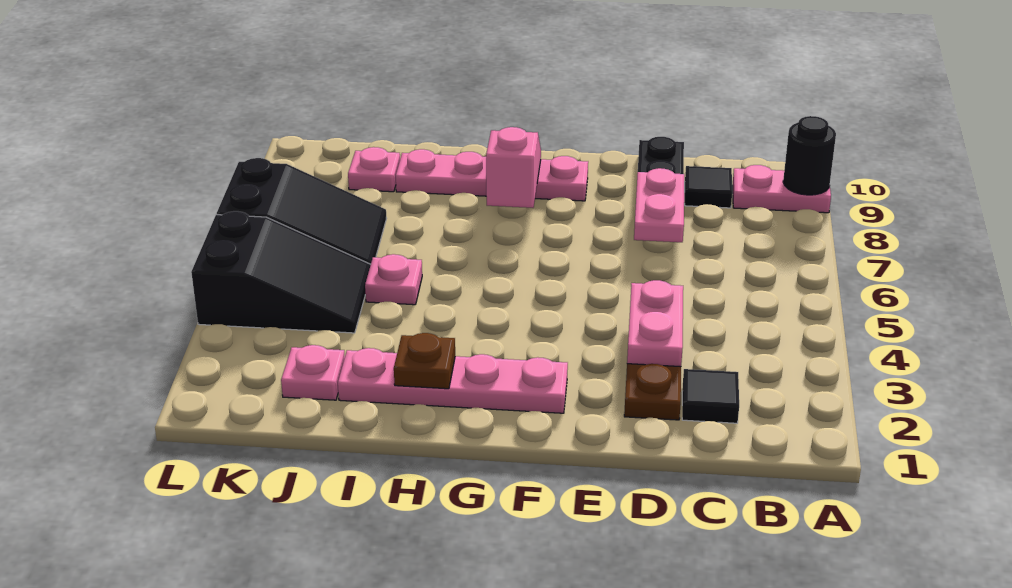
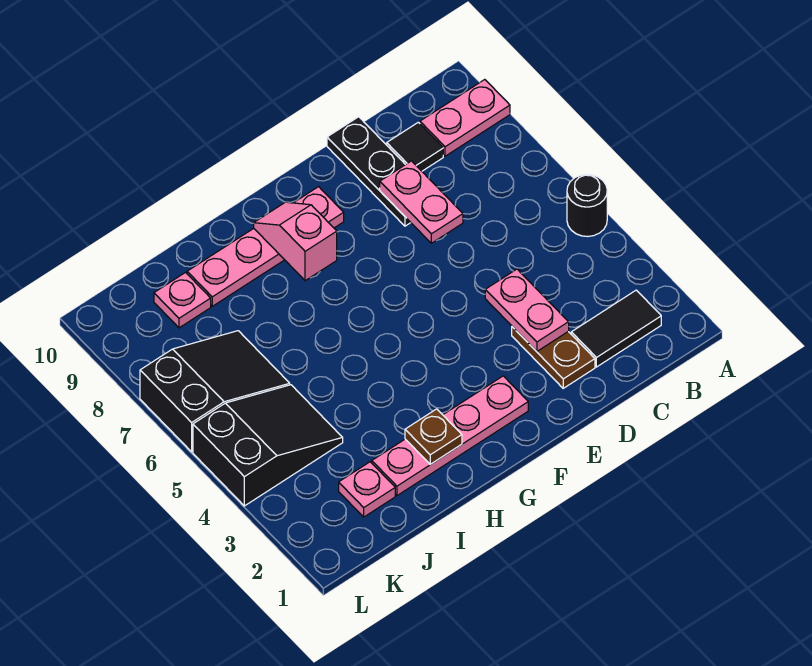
black round brick A9 level 2 -> black round brick A5 level 1
black tile C2 level 1 -> black tile B2:C2 level 1
pink plate I5 level 1 -> none

